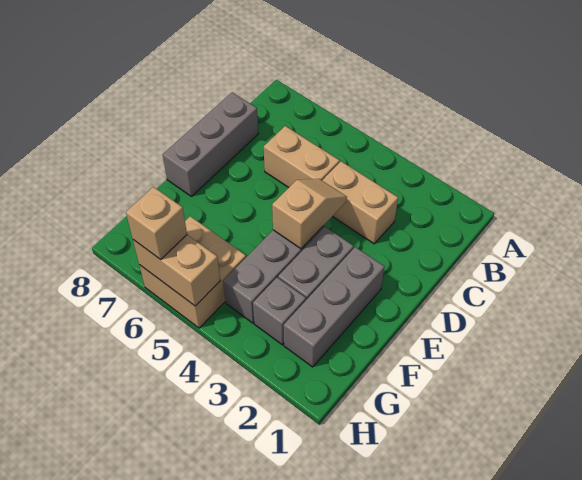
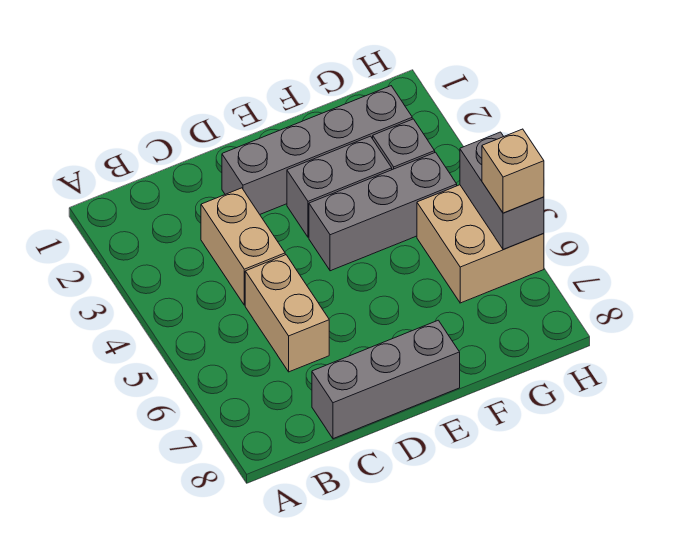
tan slope D4:E4 level 2 top E -> none
grey brick E2:G2 level 1 -> grey brick D2:G2 level 1
tan brick H5:H6 level 2 -> grey brick H5:H6 level 2

